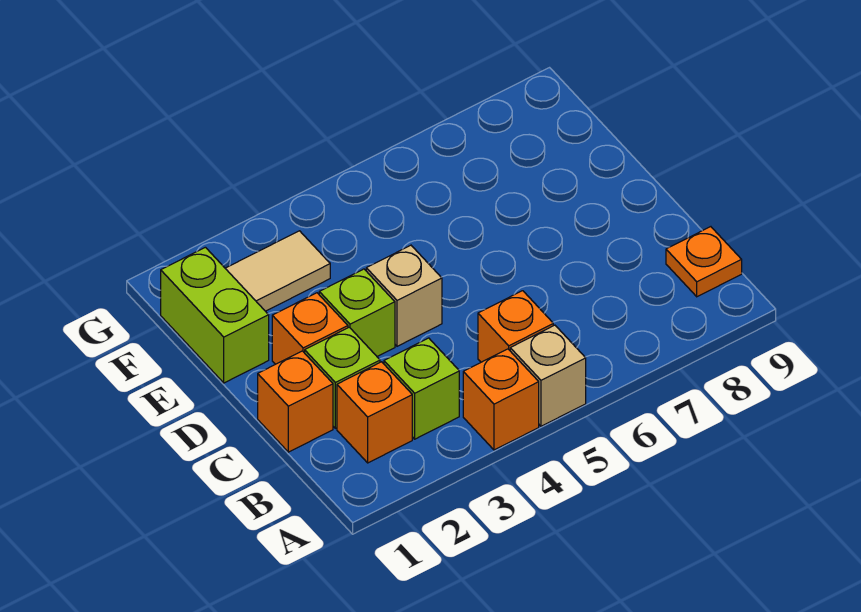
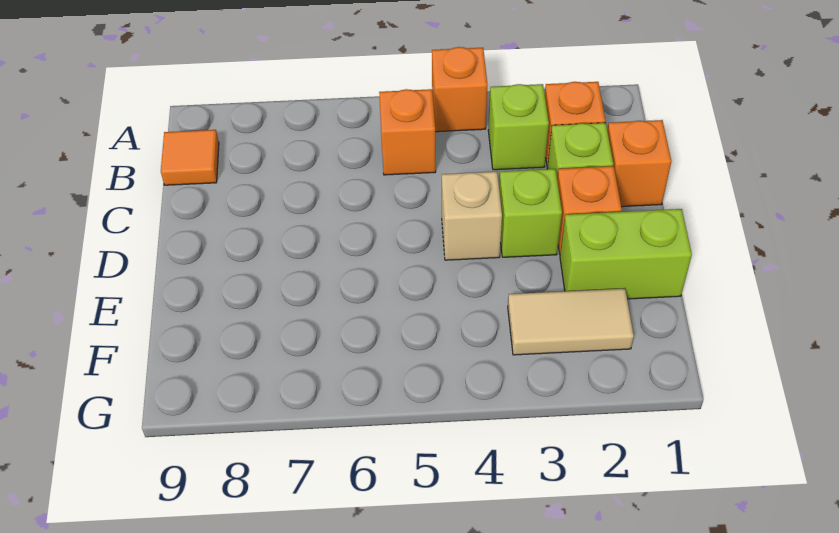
tan brick A5 level 1 -> none
orange plate B9 level 1 -> orange tile B9 level 1
lime brick E1:F1 level 1 -> lime brick E1:E2 level 1

